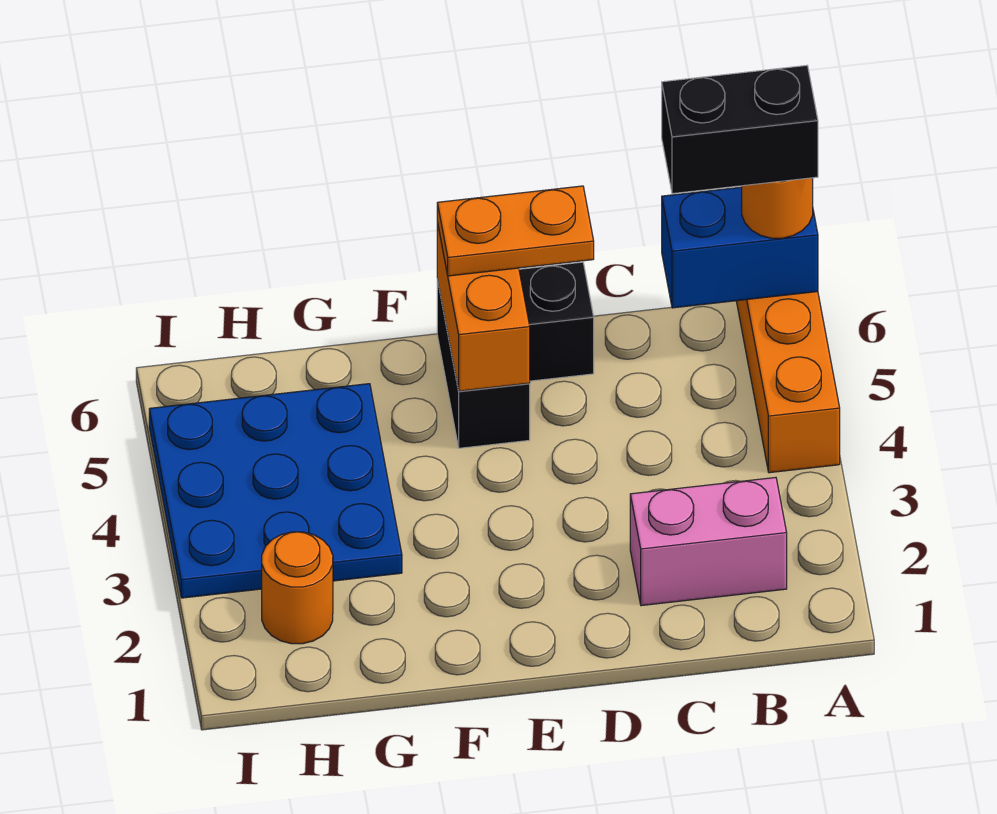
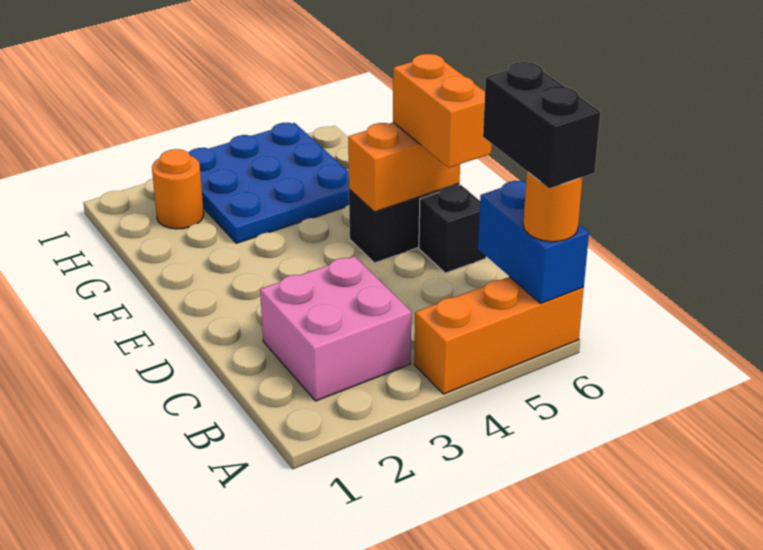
pink brick B2:C2 level 1 -> pink brick B2:C3 level 1
orange plate D6:E6 level 3 -> orange brick D6:E6 level 3

